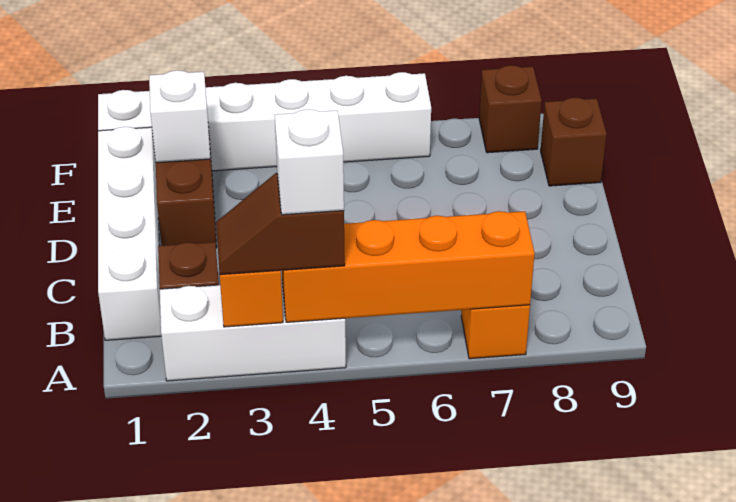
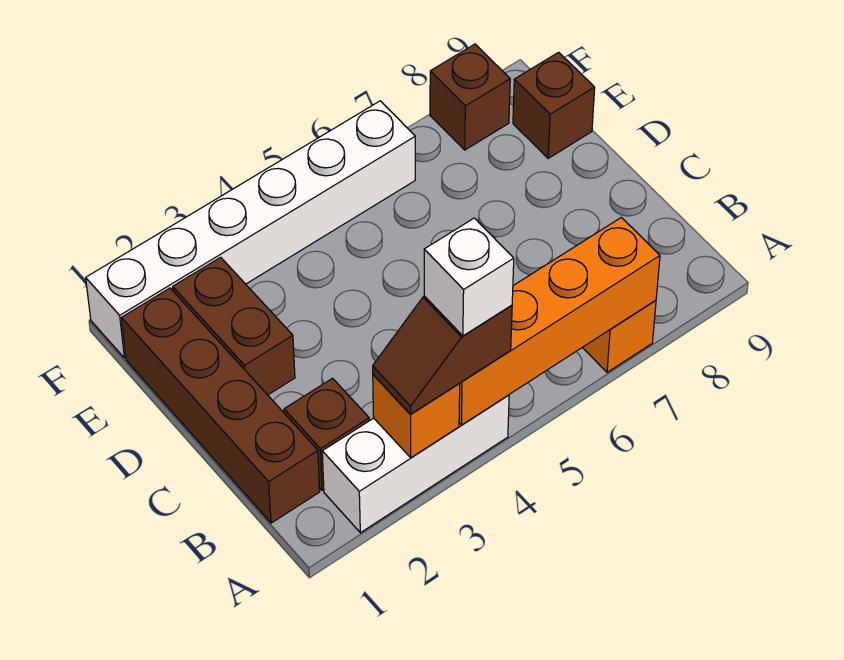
white brick B1:E1 level 1 -> brown brick B1:E1 level 1
white brick E2 level 2 -> none

